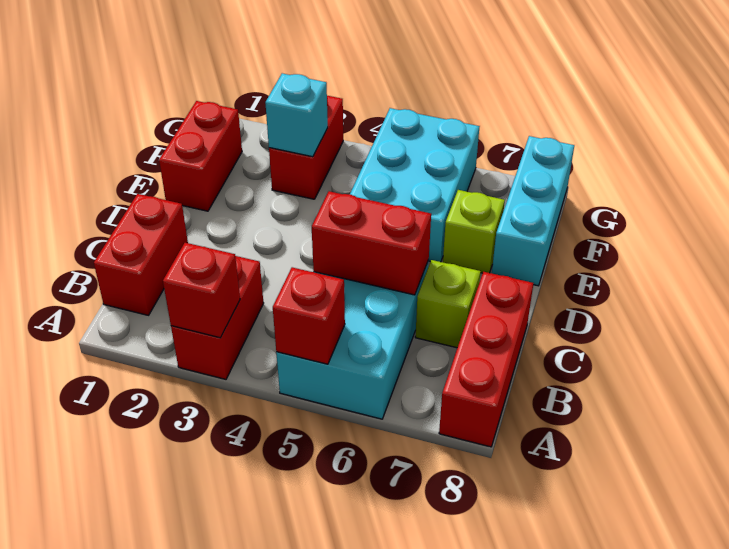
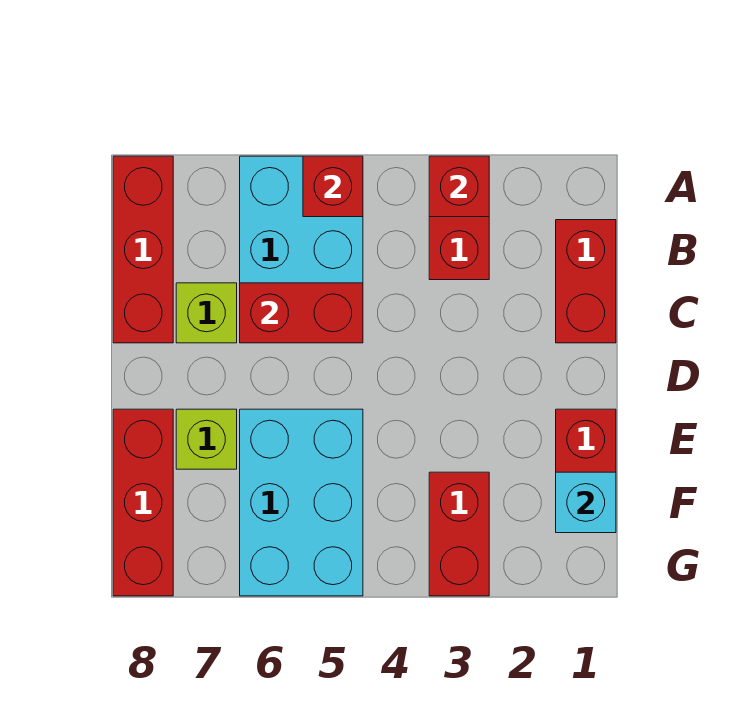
cyan brick E8:G8 level 1 -> red brick E8:G8 level 1
cyan brick F3 level 2 -> cyan brick F1 level 2

